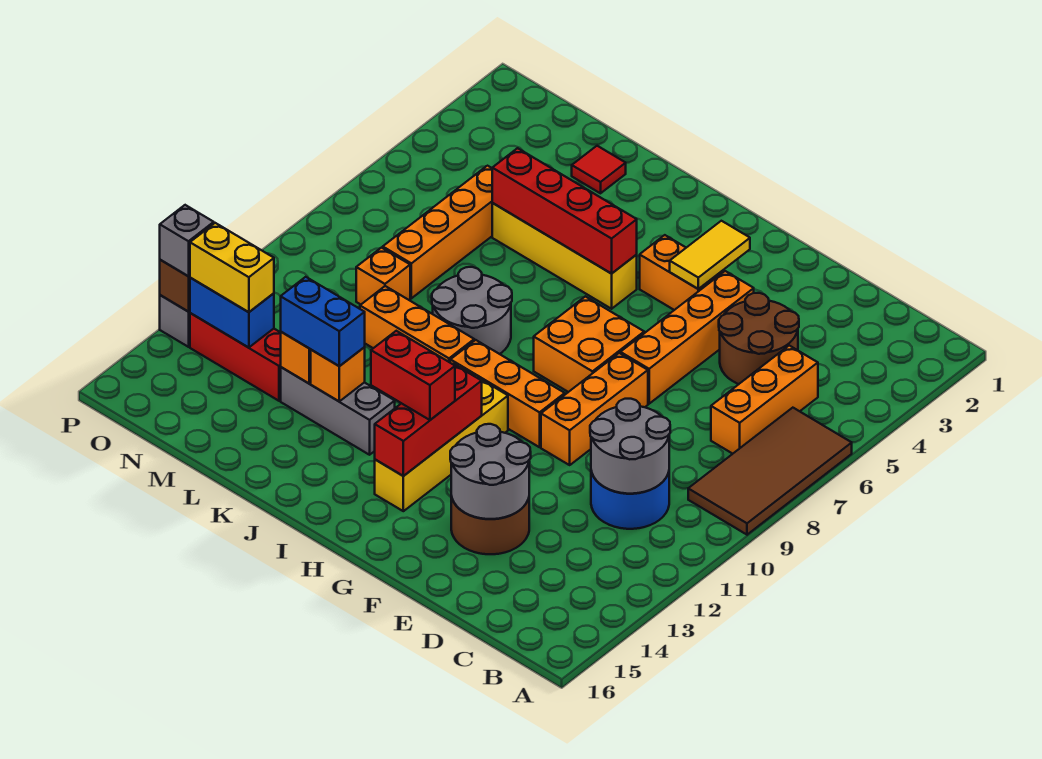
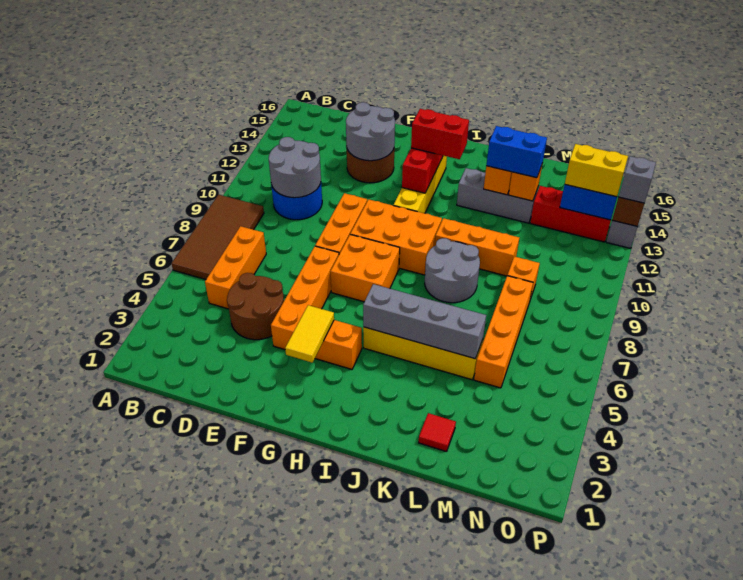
orange brick G10:I10 level 1 -> orange brick G9:I10 level 1
red brick I5:L5 level 2 -> grey brick I5:L5 level 2

